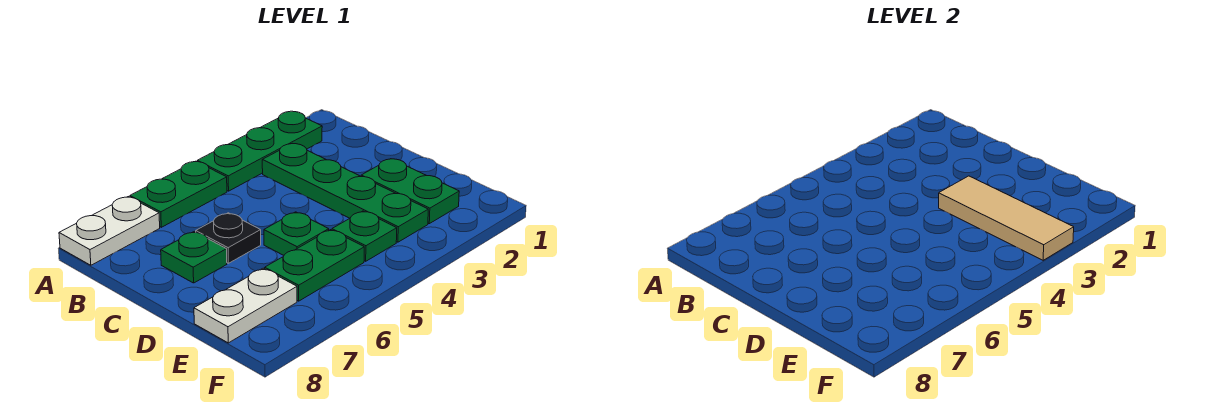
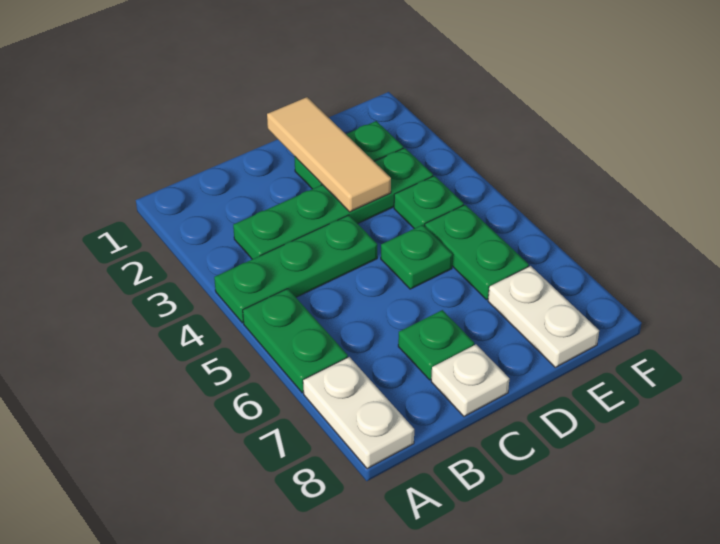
green plate A2:A4 level 1 -> green plate A4:C4 level 1
black plate C6 level 1 -> none
none -> white plate C8 level 1
tan tile D3:F3 level 2 -> tan tile D1:D3 level 2

